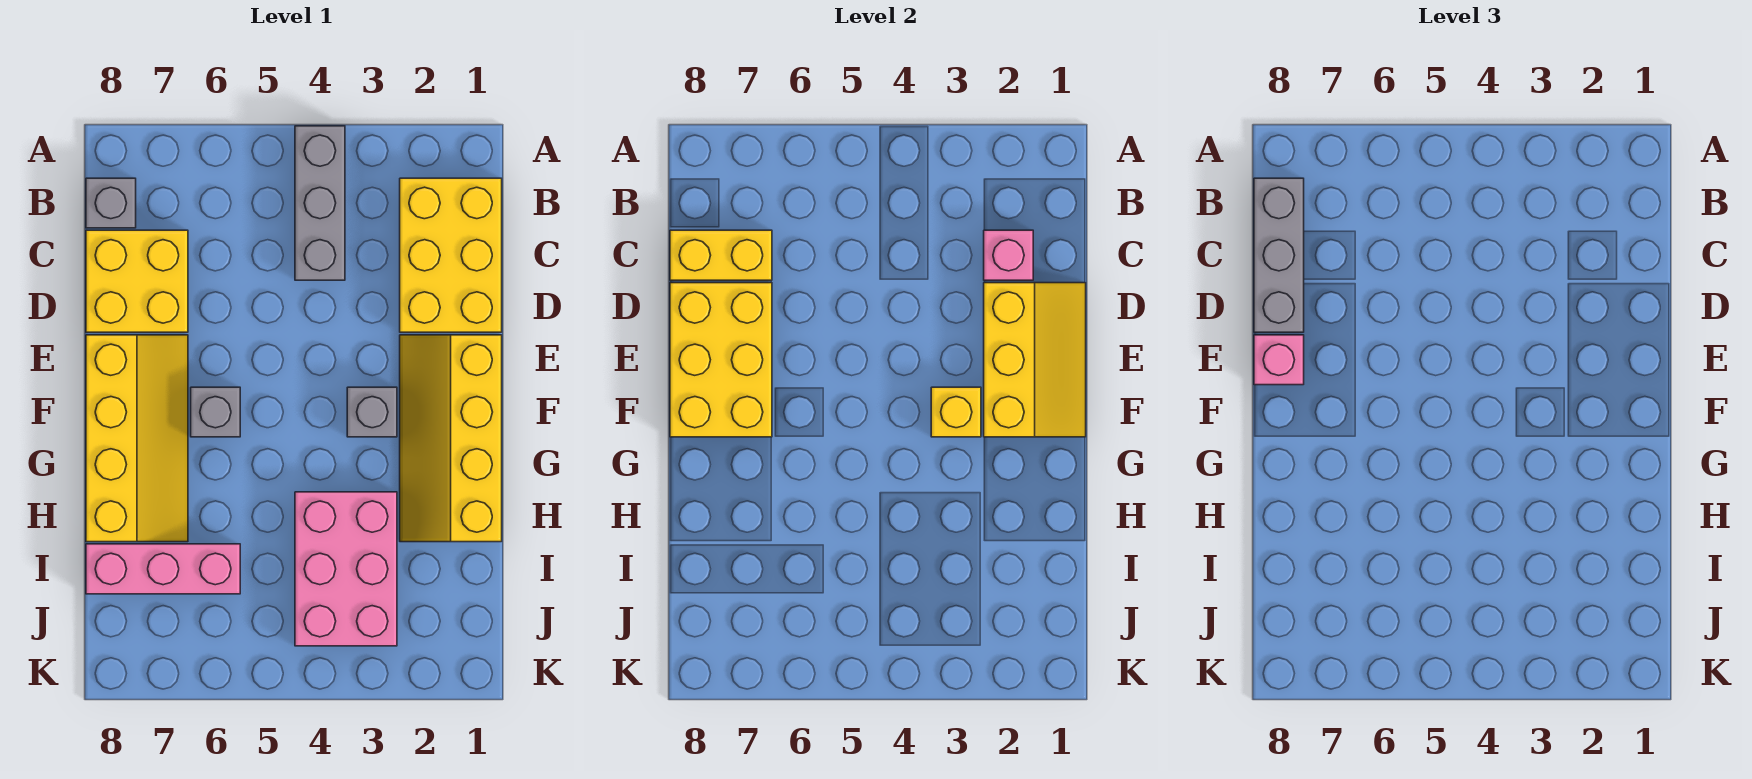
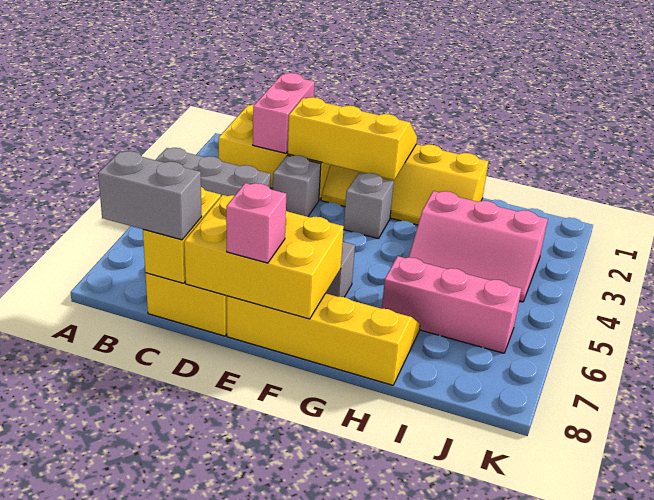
grey brick B8 level 1 -> grey brick D3 level 1
grey brick B8:D8 level 3 -> grey brick B8:C8 level 3
pink brick C2 level 2 -> pink brick C1:C2 level 2
yellow brick F3 level 2 -> none
pink brick H3:J4 level 1 -> pink slope H3:J4 level 1 top 3
pink brick I6:I8 level 1 -> pink brick H6:J6 level 1

